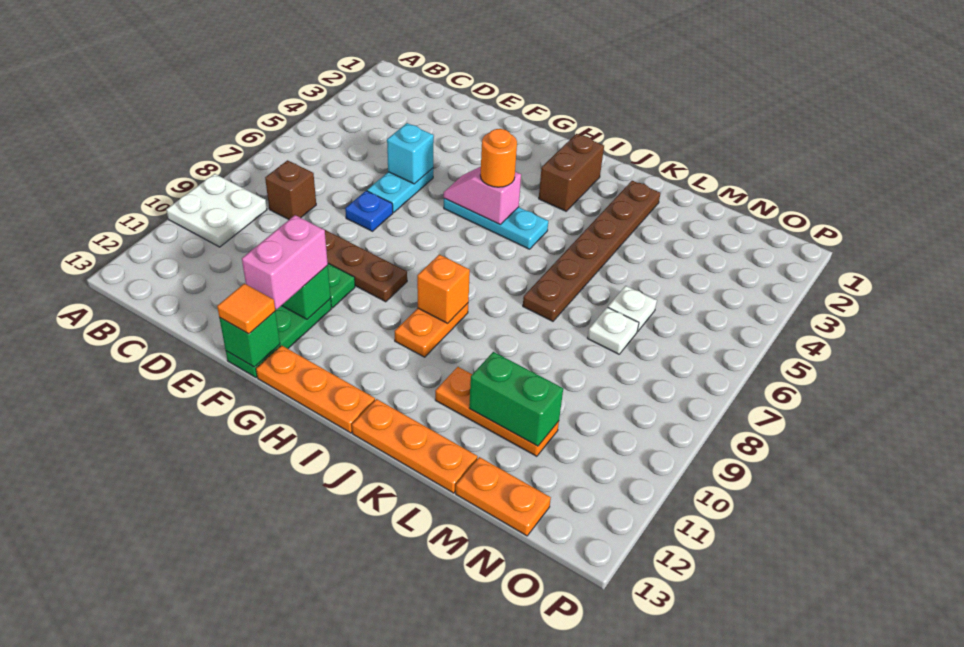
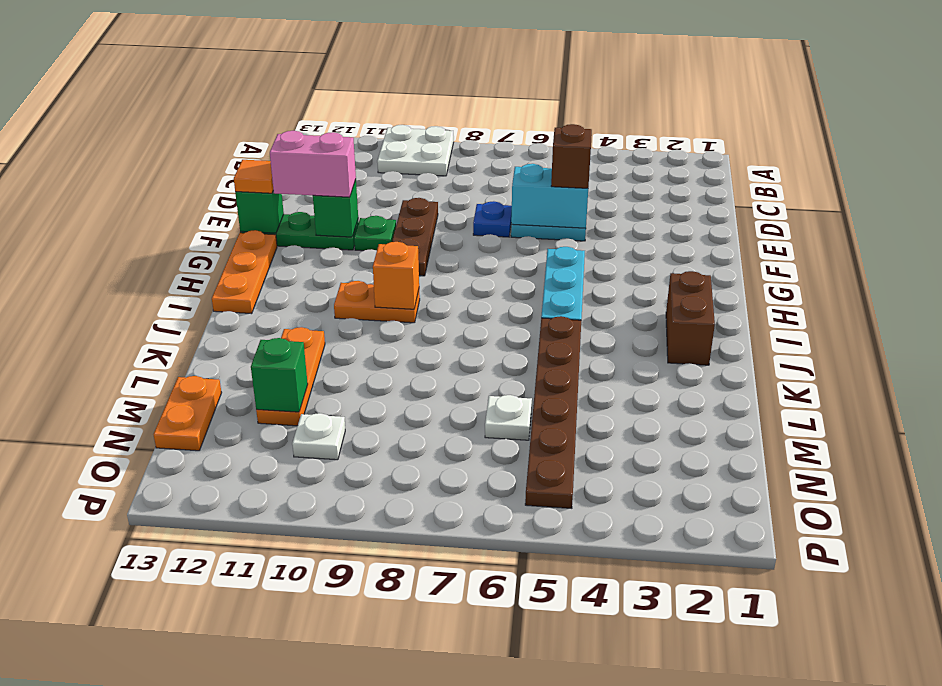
brown brick C8 level 1 -> brown brick E5 level 3
cyan brick E5 level 2 -> cyan brick E5:E6 level 2
pink slope G5:H5 level 2 top H -> none
orange round brick H5 level 3 -> none
brown brick I2:I3 level 1 -> brown brick I2:J2 level 1
orange plate J13:L13 level 1 -> none
brown plate K2:K7 level 1 -> brown plate J5:O5 level 1
green brick L11:M11 level 2 -> green brick M11 level 2
white plate M7 level 1 -> white plate N10 level 1

